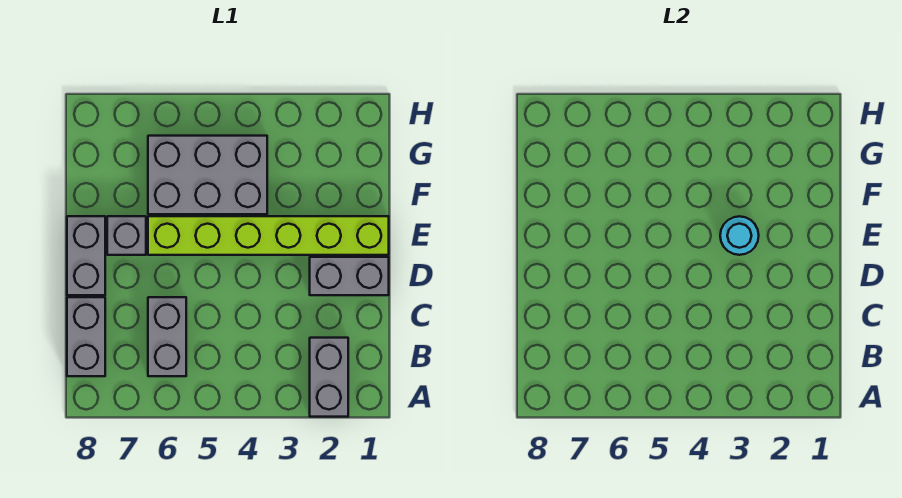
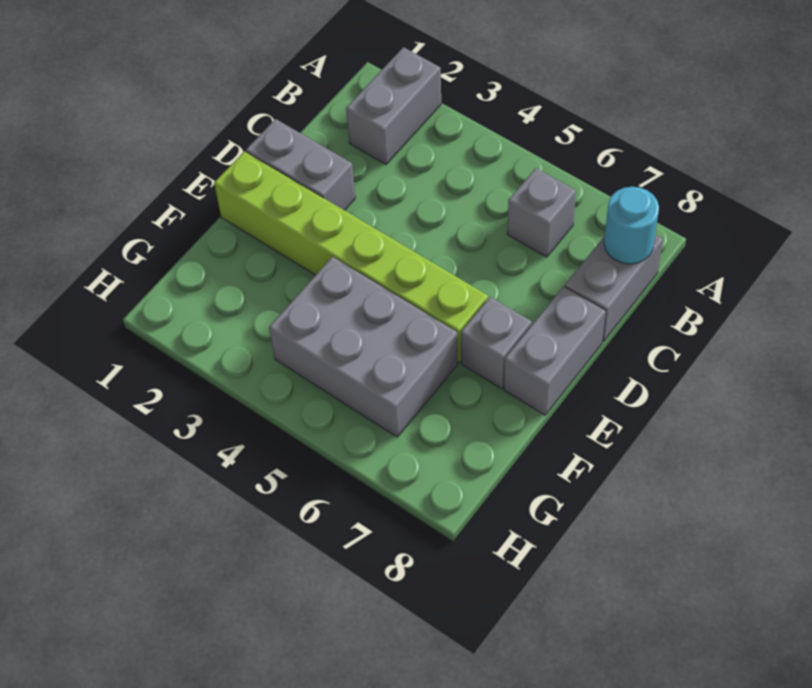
grey brick B6:C6 level 1 -> grey brick B6 level 1
cyan round brick E3 level 2 -> cyan round brick B8 level 2

